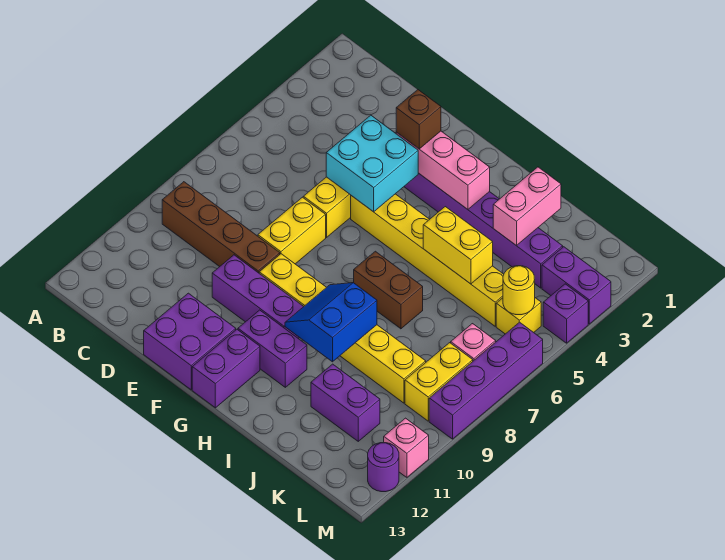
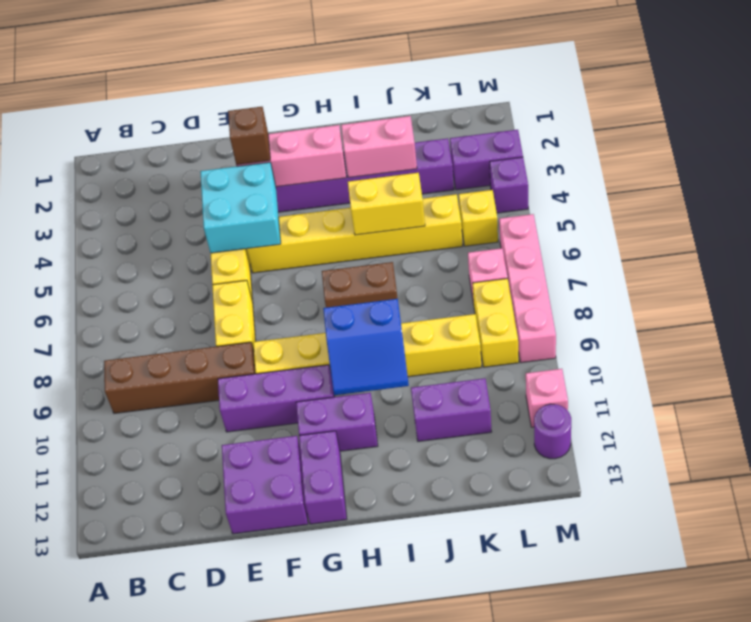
blue slope H9:I10 level 2 top I -> blue slope H9:I10 level 2 top 9
pink brick J2:J3 level 2 -> pink brick I3:J3 level 2
yellow round brick L5 level 2 -> none
purple brick M6:M9 level 1 -> pink brick M6:M9 level 1

